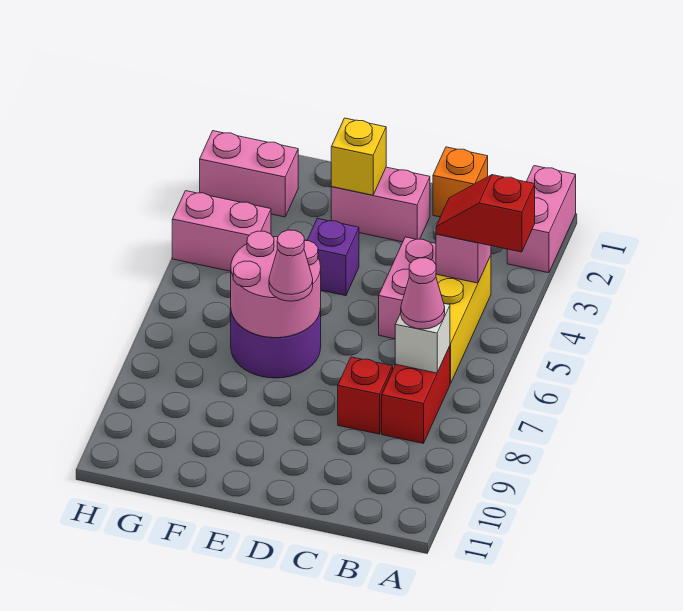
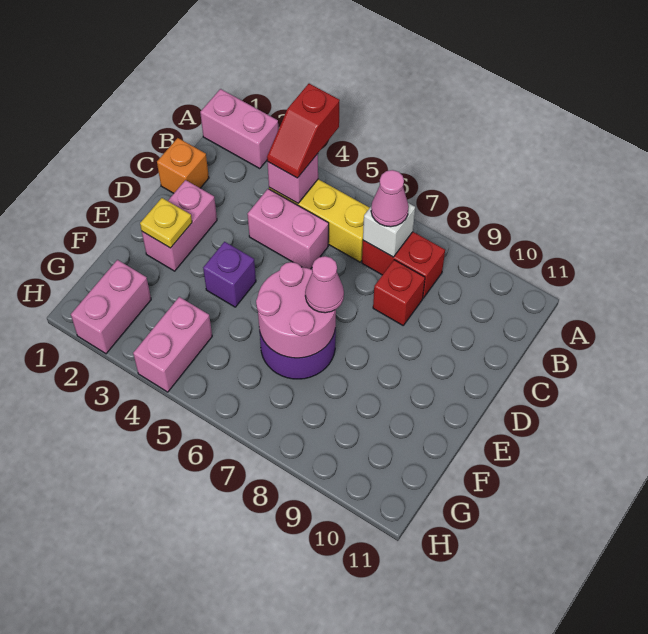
yellow brick E2 level 2 -> yellow plate E2 level 2

